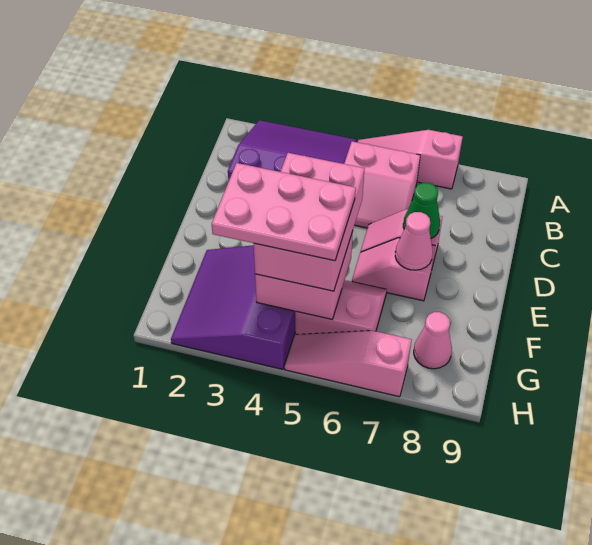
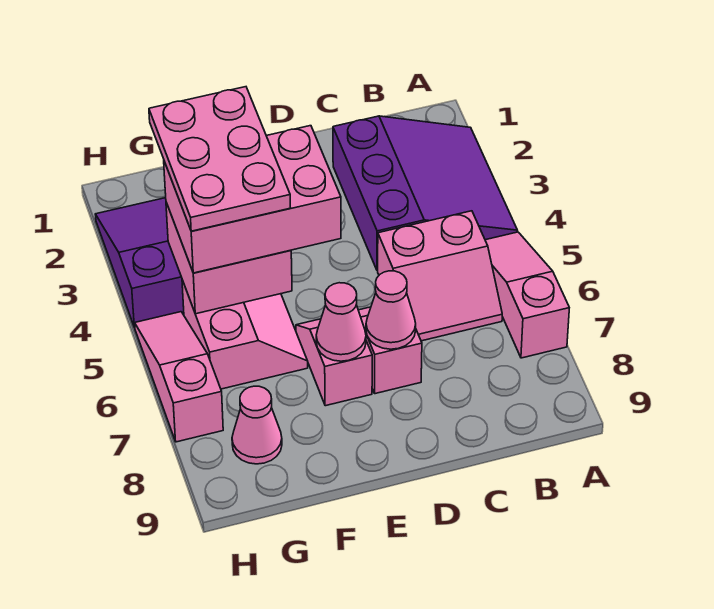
pink slope B5:C6 level 1 top B -> pink slope B5:C6 level 1 top 5
green cone D7 level 2 -> pink cone D7 level 2

